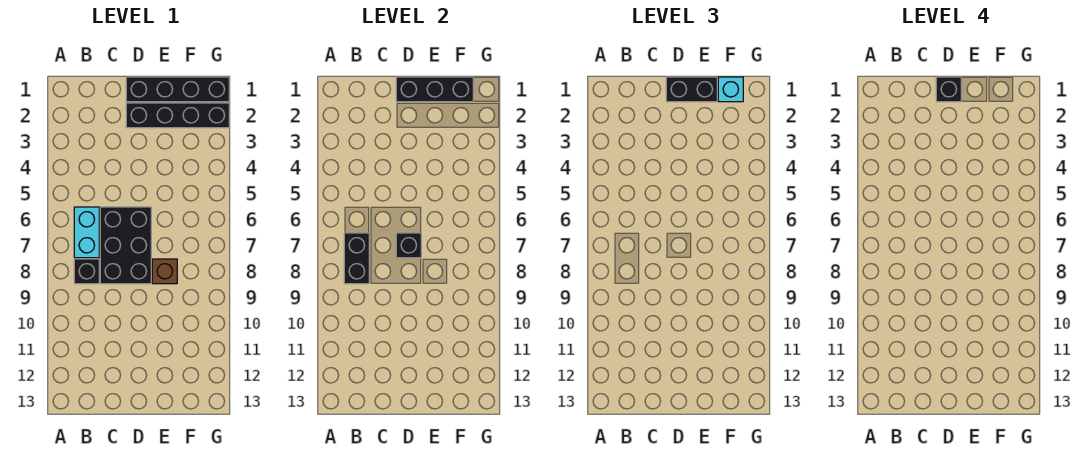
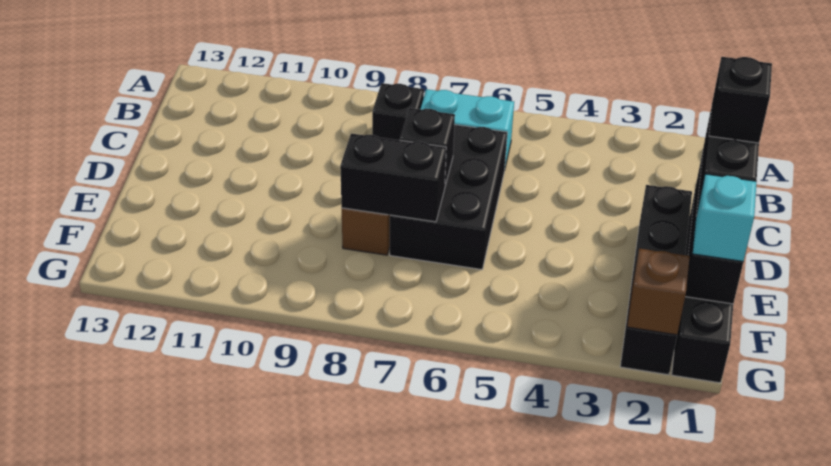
black brick B7:B8 level 2 -> black brick E7:E8 level 2
black brick C6:D8 level 1 -> black brick C6:E7 level 1
none -> brown brick G2 level 2

